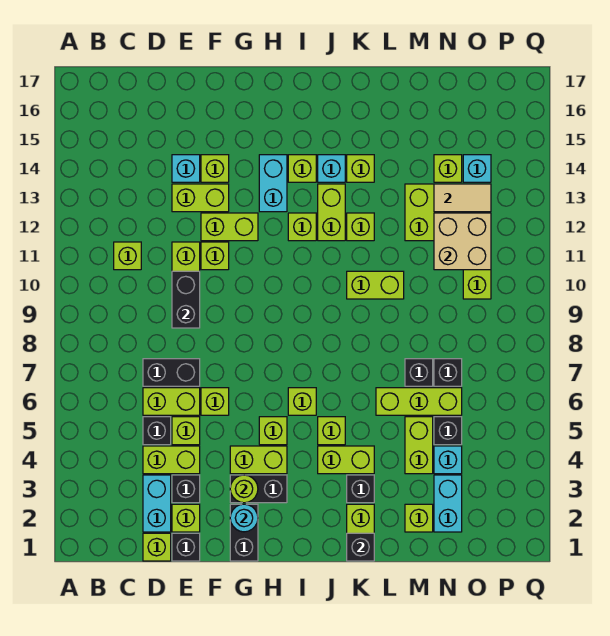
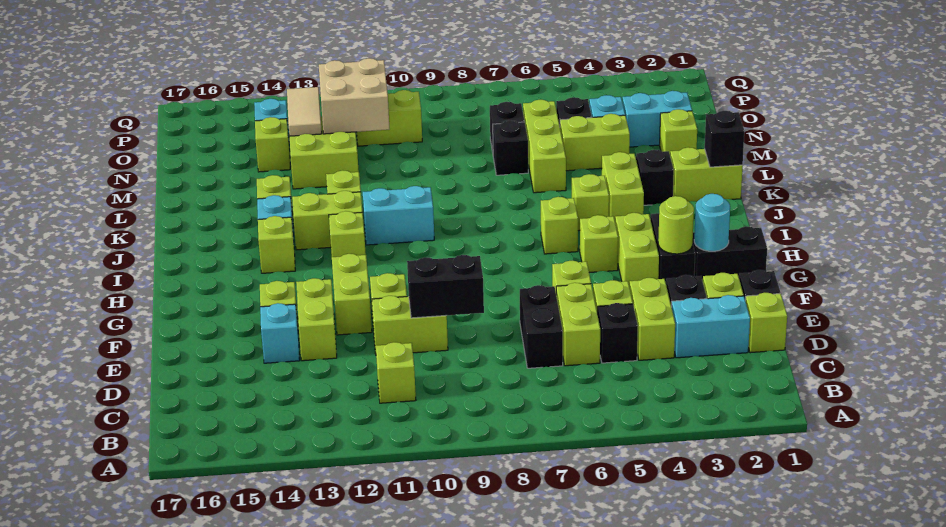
cyan brick H13:H14 level 1 -> cyan brick J10:J11 level 1
lime brick K10:L10 level 1 -> none

